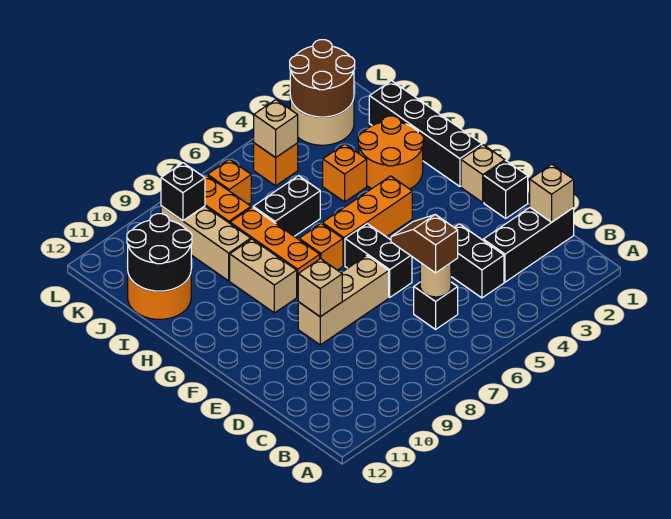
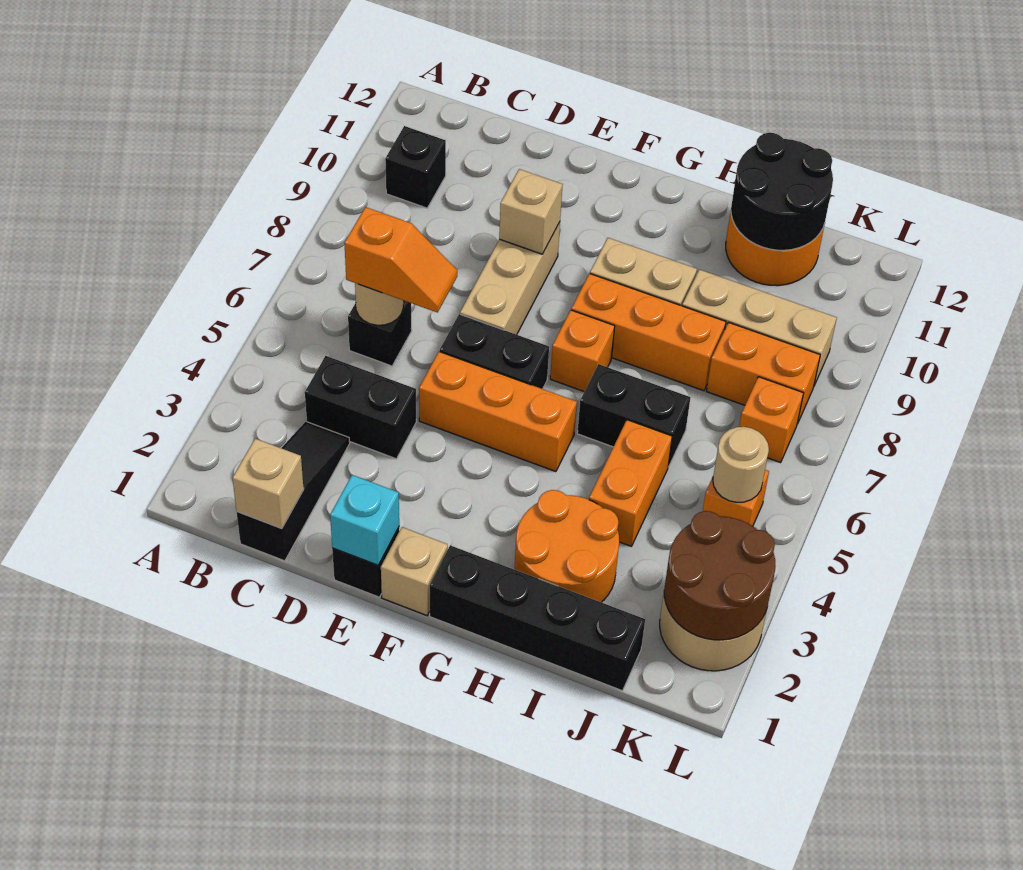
black brick C1:C3 level 1 -> black slope C1:C3 level 1 top 1
brown slope C6:D6 level 3 top C -> orange slope C6:D6 level 3 top C
none -> cyan brick E1 level 2
orange brick G4:G6 level 1 -> orange brick E5:G5 level 1
orange brick I4 level 1 -> orange brick I4:I5 level 1
black brick I6:I7 level 1 -> black brick H6:I6 level 1
tan brick K5 level 2 -> tan round brick K5 level 2
black brick K9 level 2 -> black brick B10 level 1

